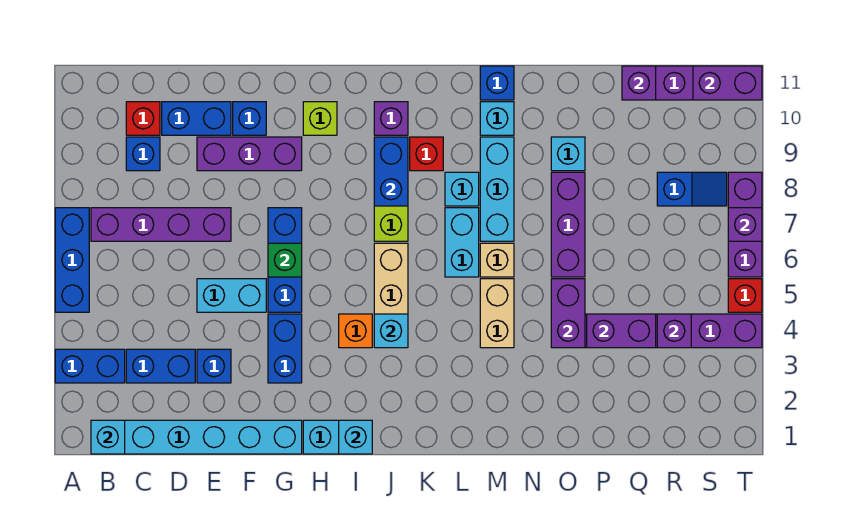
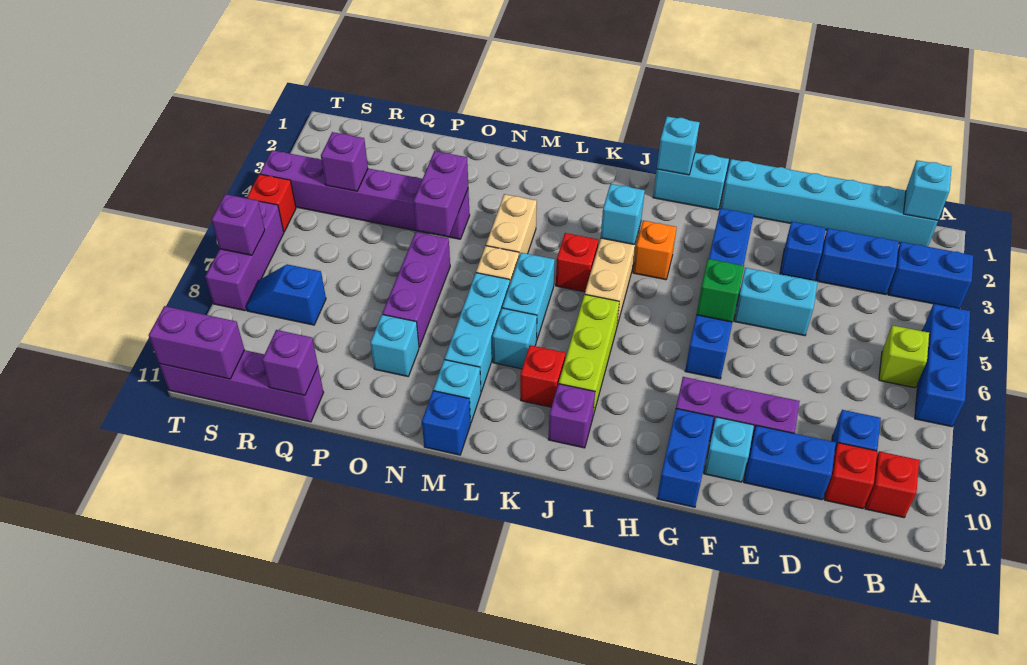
purple brick B7:E7 level 1 -> none
none -> red brick B10 level 1
blue brick F10 level 1 -> cyan brick F10 level 1
lime brick H10 level 1 -> lime brick B6 level 1
blue brick J8:J9 level 2 -> blue brick G10:G11 level 1
none -> red brick K5 level 1
purple brick P4:Q4 level 2 -> none

